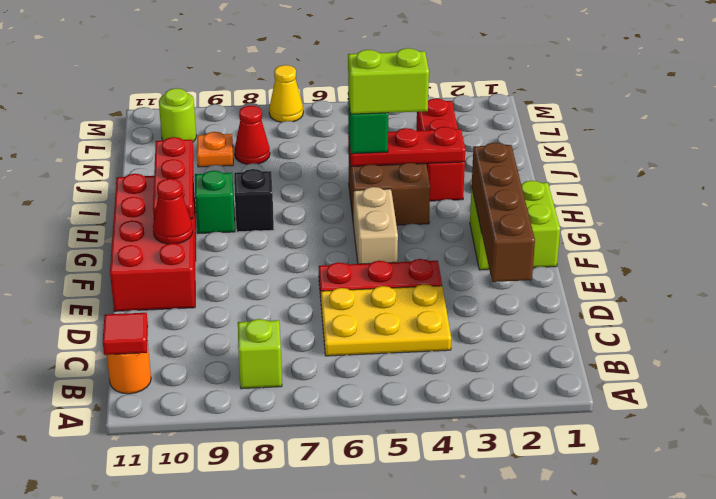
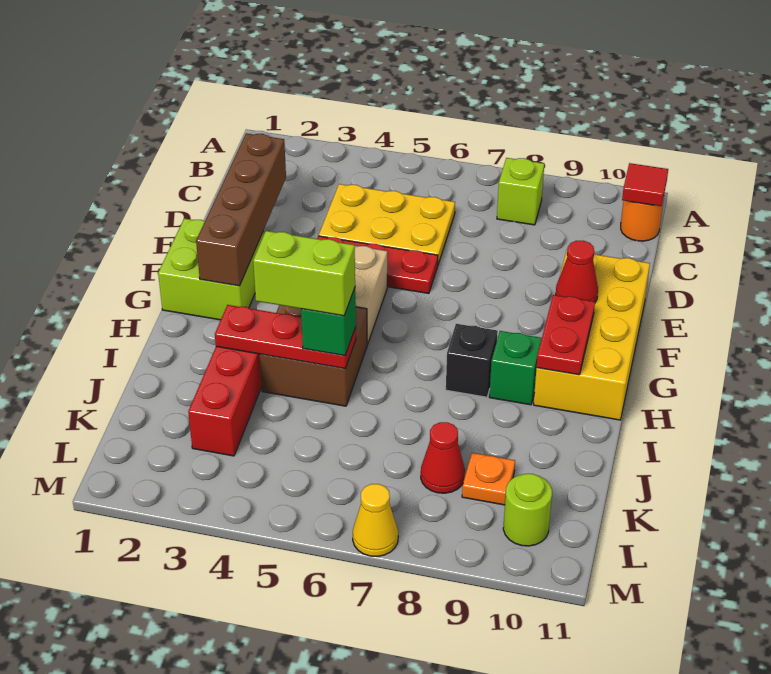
red brick E10:H11 level 1 -> yellow brick E10:H11 level 1
red plate G10:I10 level 2 -> red plate G10:H10 level 2

